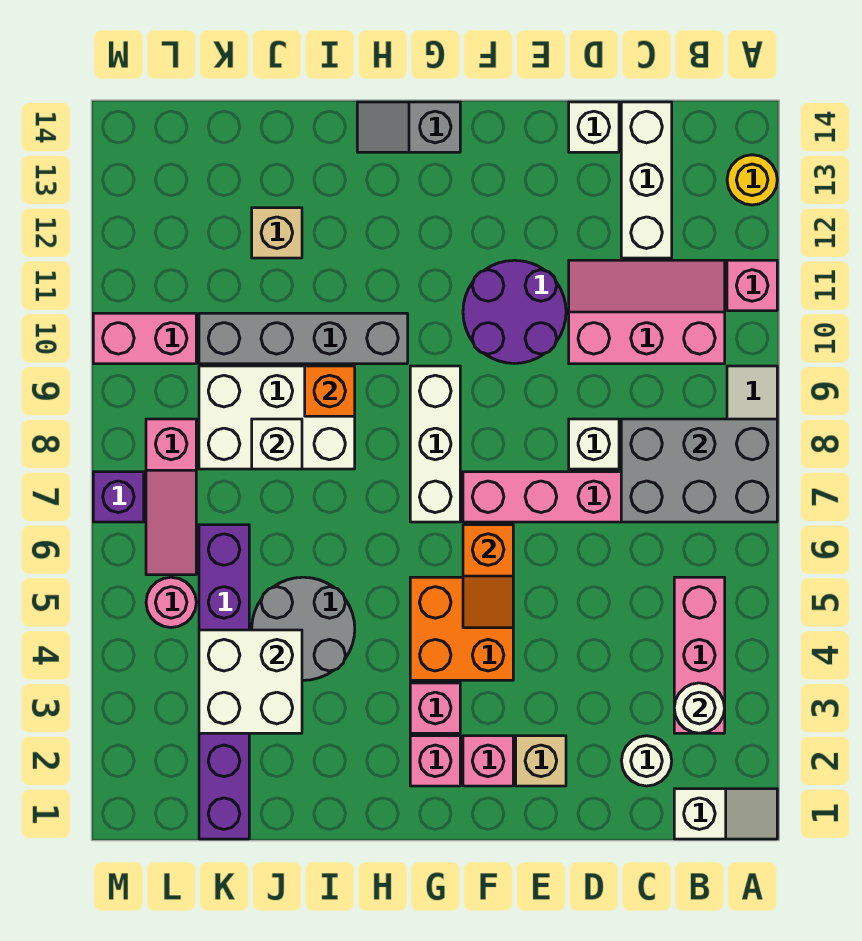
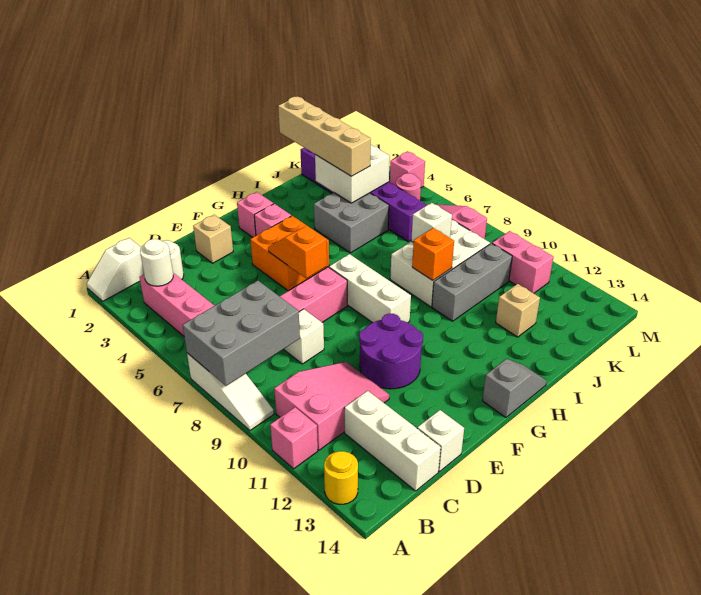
pink slope B10:D11 level 1 top 10 -> pink slope B10:D11 level 1 top B
pink brick F2 level 1 -> pink brick M4 level 1
grey brick H10:K10 level 1 -> grey brick I10:K10 level 1
grey round brick I4:J5 level 1 -> grey brick I4:J5 level 1
none -> tan brick J1:J4 level 3
pink brick L10:M10 level 1 -> pink brick L10:L11 level 1
purple brick M7 level 1 -> none

